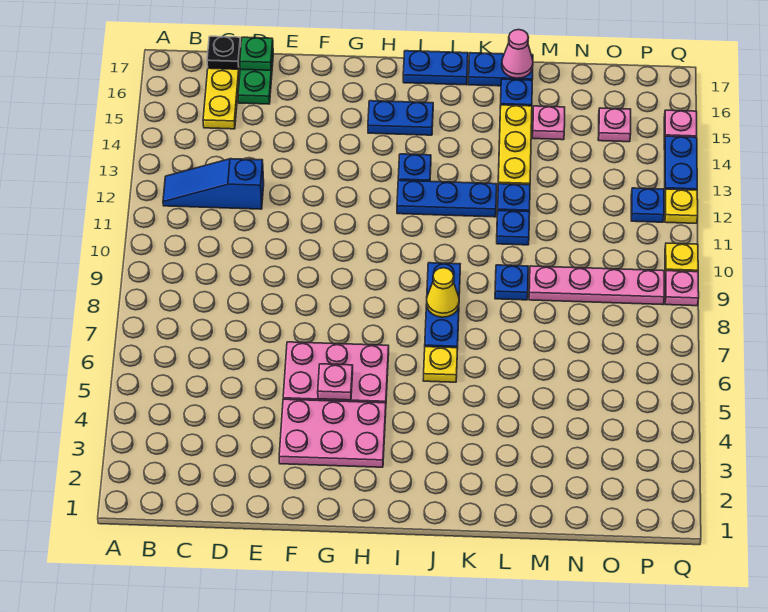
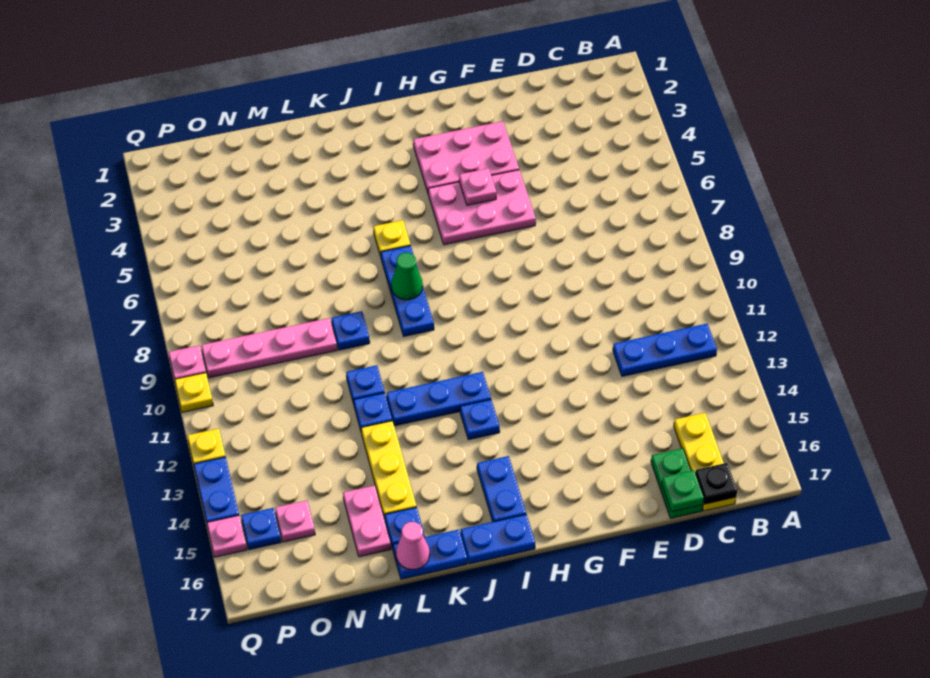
blue slope B12:D12 level 1 top D -> blue plate B12:D12 level 1
blue plate H15:I15 level 1 -> blue plate I15:I16 level 1
yellow cone J8 level 2 -> green cone J8 level 2
pink plate M15 level 1 -> pink plate M15:M16 level 1
blue plate P12 level 1 -> blue plate P15 level 1

